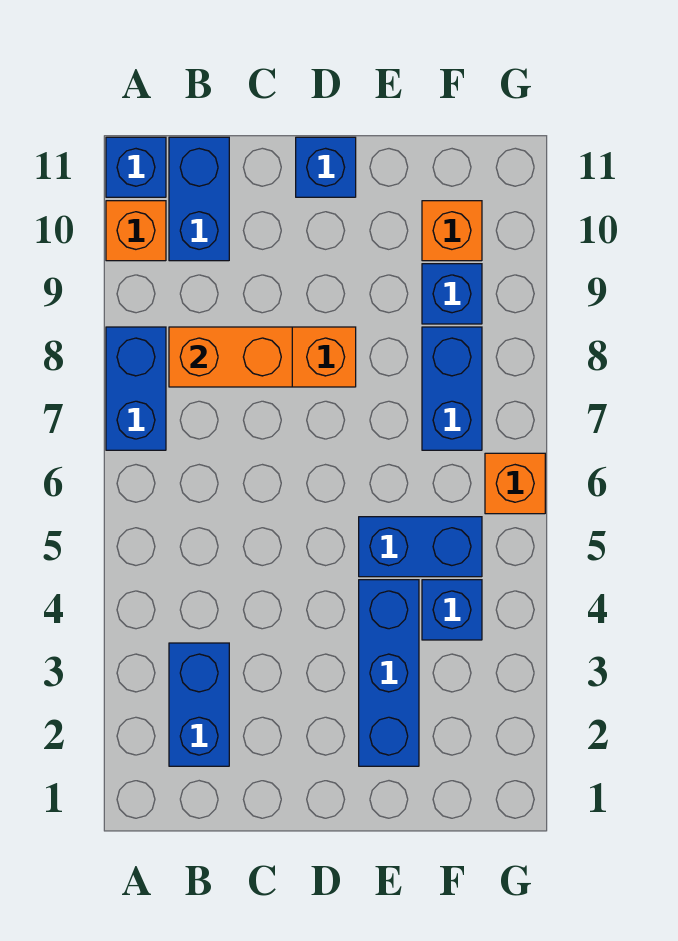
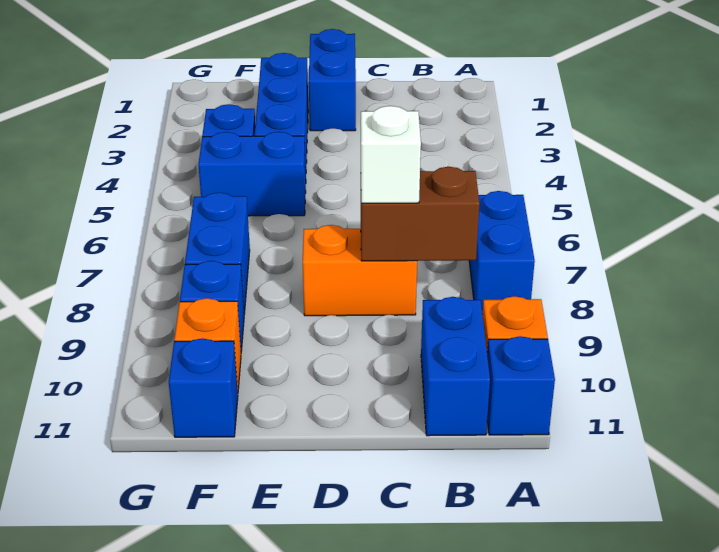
blue brick B2:B3 level 1 -> blue brick D1:D2 level 1
orange brick B8:C8 level 2 -> brown brick B8:C8 level 2
none -> white brick C8 level 3
blue brick D11 level 1 -> blue brick F11 level 1
orange brick G6 level 1 -> none

